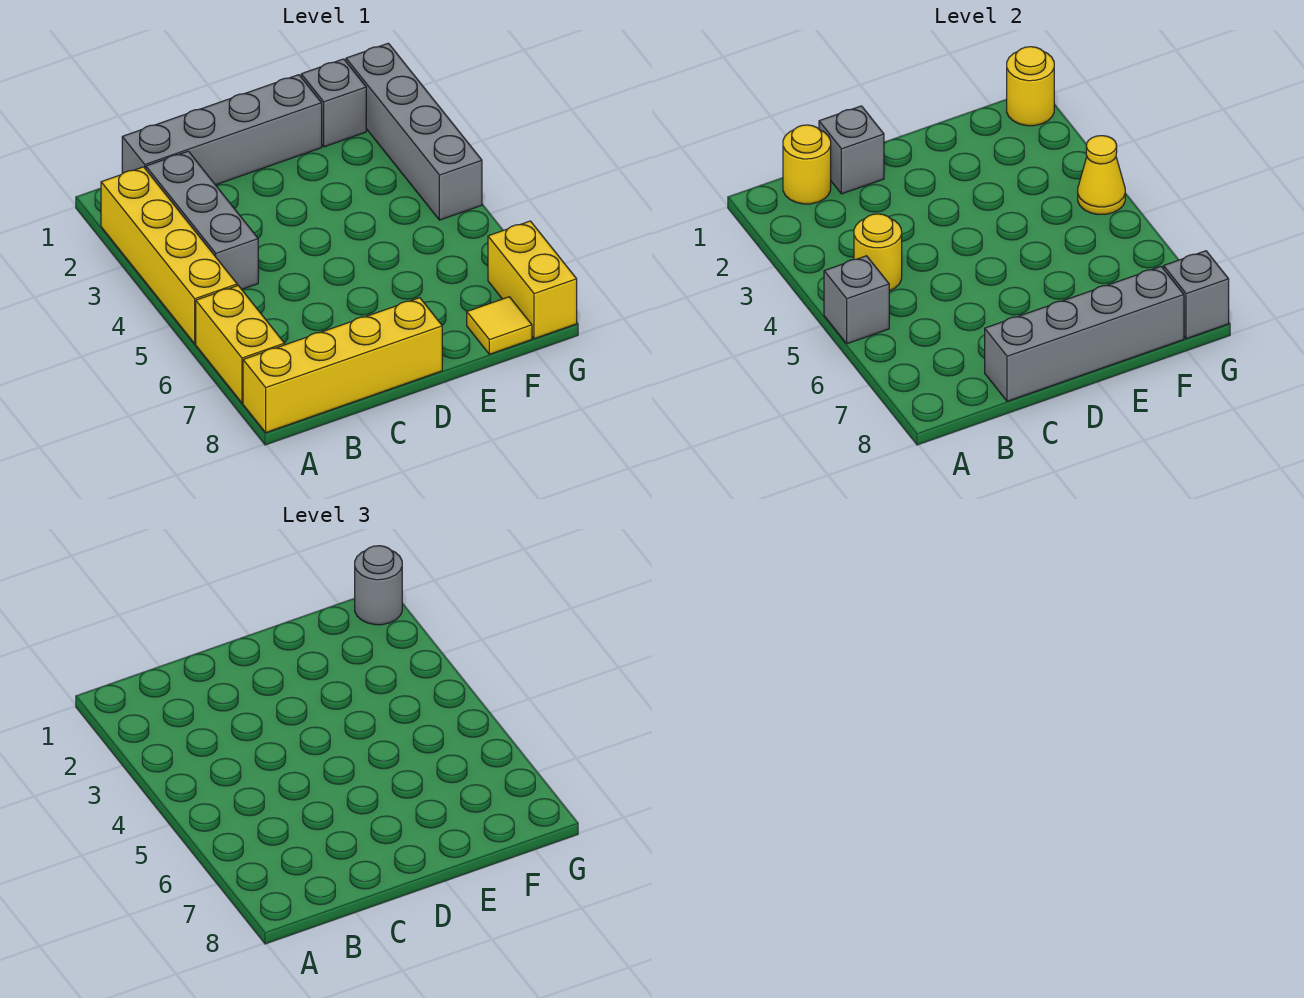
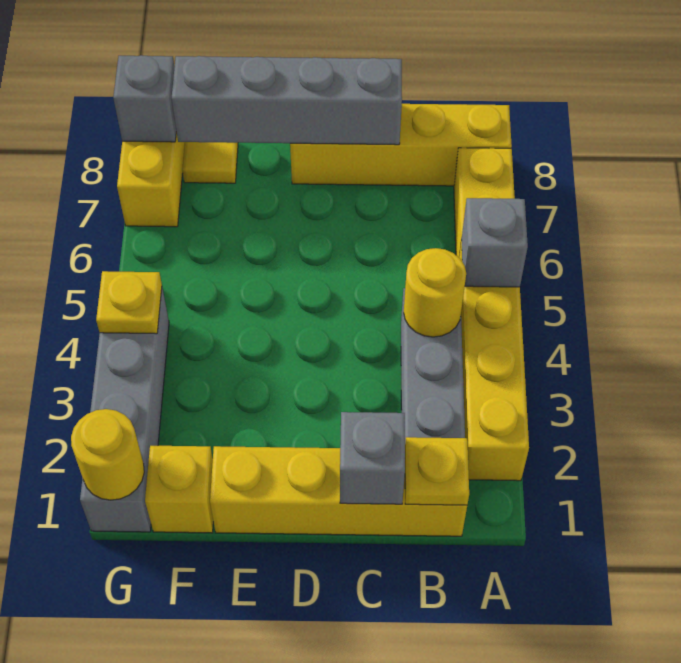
grey brick B1:E1 level 1 -> yellow brick B1:E1 level 1
yellow round brick B1 level 2 -> yellow plate B1 level 2
grey brick F1 level 1 -> yellow brick F1 level 1
grey round brick G1 level 3 -> none
yellow cone G4 level 2 -> yellow plate G4 level 2

